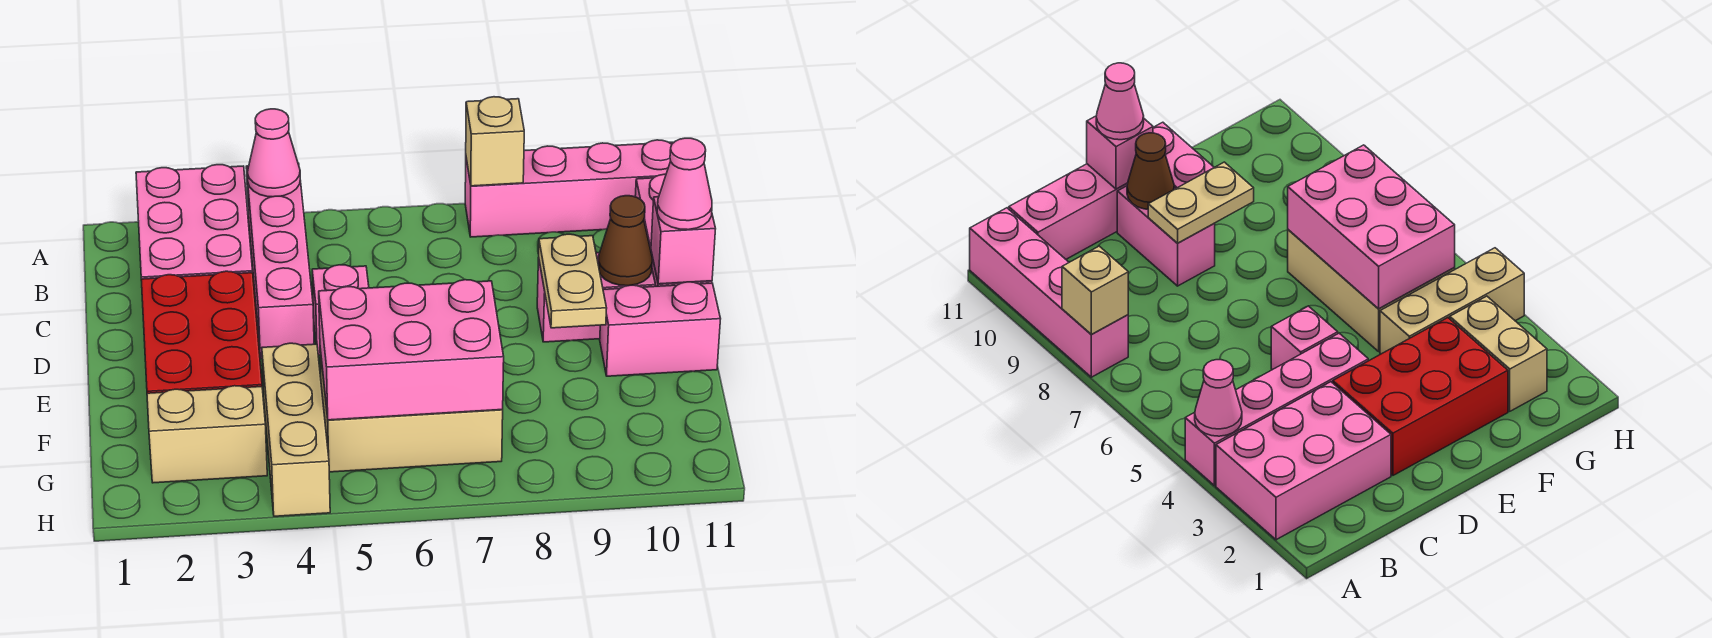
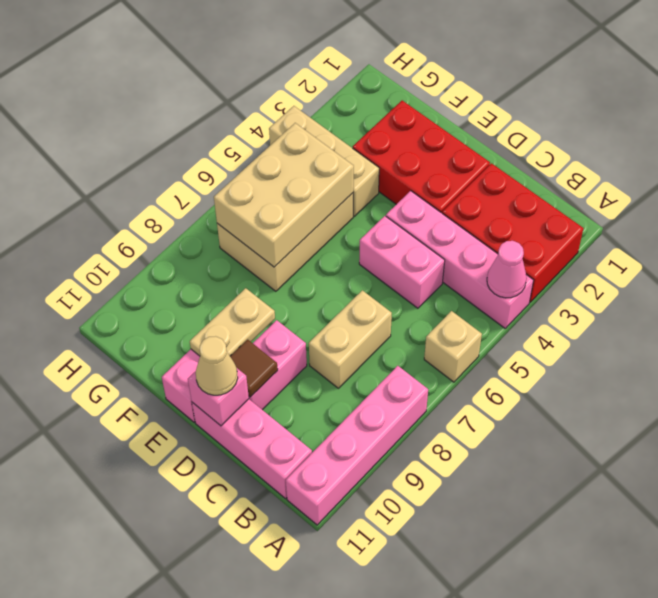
pink brick A2:C3 level 1 -> red brick A2:C3 level 1
tan brick A8 level 2 -> tan brick A6 level 1
pink brick D5 level 1 -> pink brick C5:D5 level 1
tan plate D9:E9 level 2 -> tan plate E9:E10 level 2
brown cone D10 level 2 -> brown tile D10 level 2
pink cone D11 level 3 -> tan cone D11 level 3
pink brick F5:G7 level 2 -> tan brick F5:G7 level 2
tan brick G2:G3 level 1 -> tan brick C7:C8 level 1

